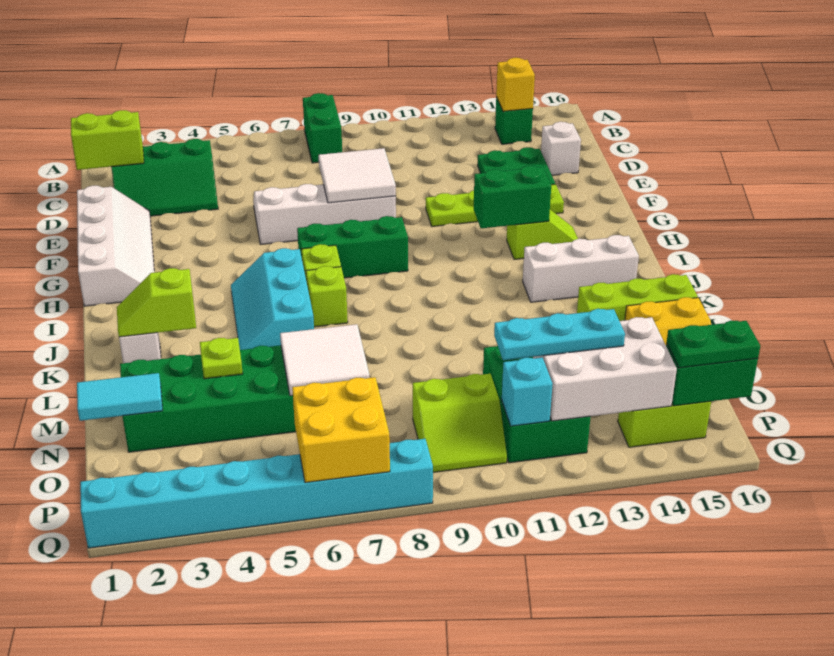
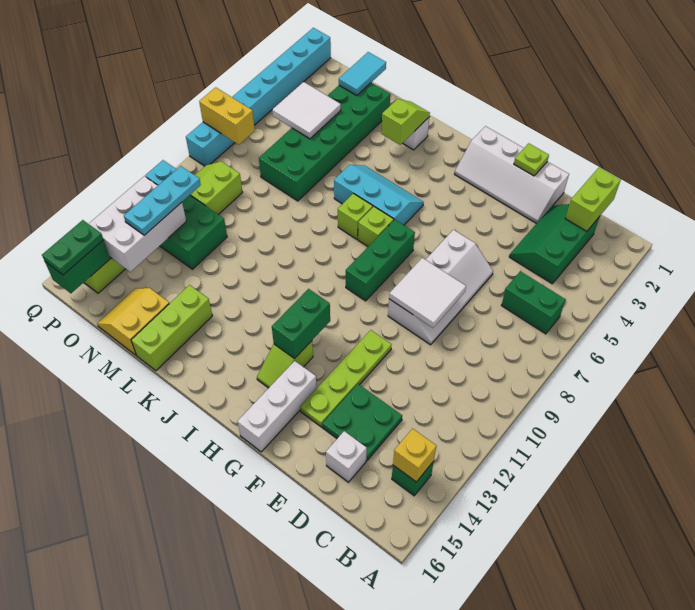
green brick A8:B8 level 1 -> green brick B6:C6 level 1
white brick J13:J15 level 1 -> white brick G14:G16 level 1
lime plate M4 level 2 -> lime plate F1 level 2
white tile M6:N7 level 2 -> white tile N4:O5 level 2
yellow brick P6:Q7 level 2 -> yellow brick P7:Q7 level 2

